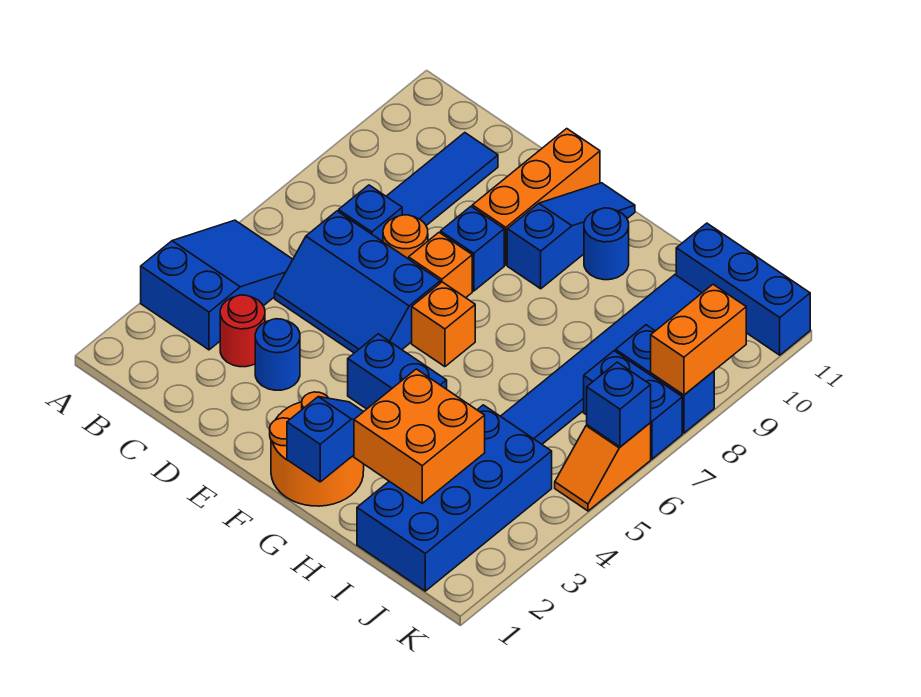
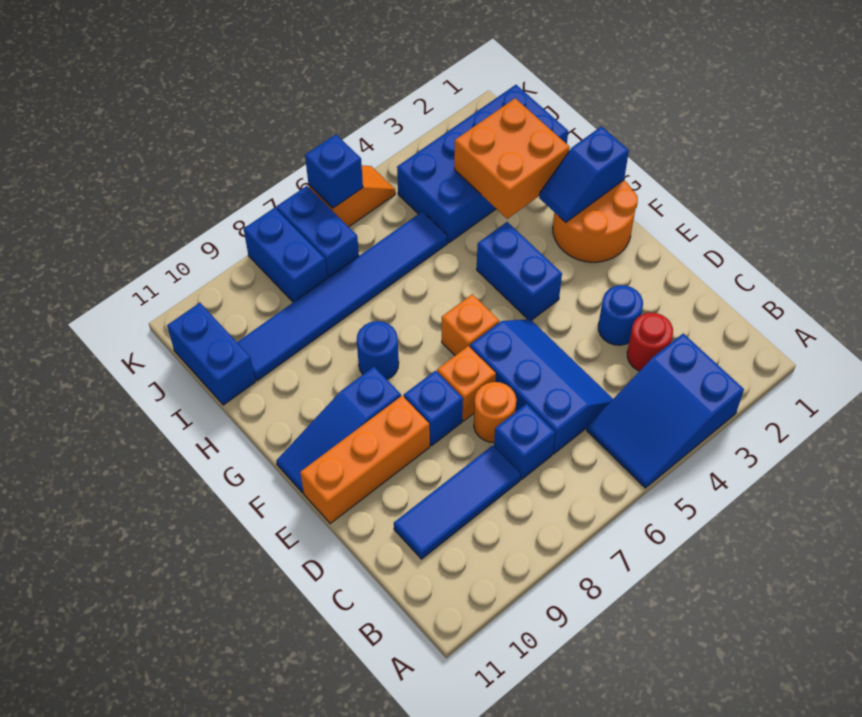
blue round brick G10 level 1 -> blue round brick G8 level 1
blue brick I11:K11 level 1 -> blue brick I11:J11 level 1
orange brick K8:K9 level 2 -> none

